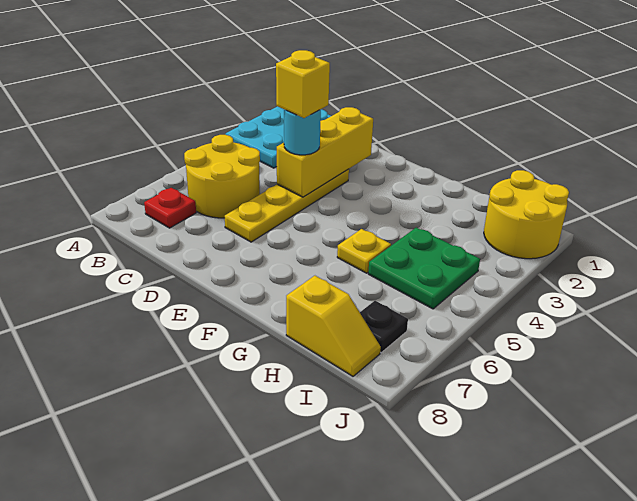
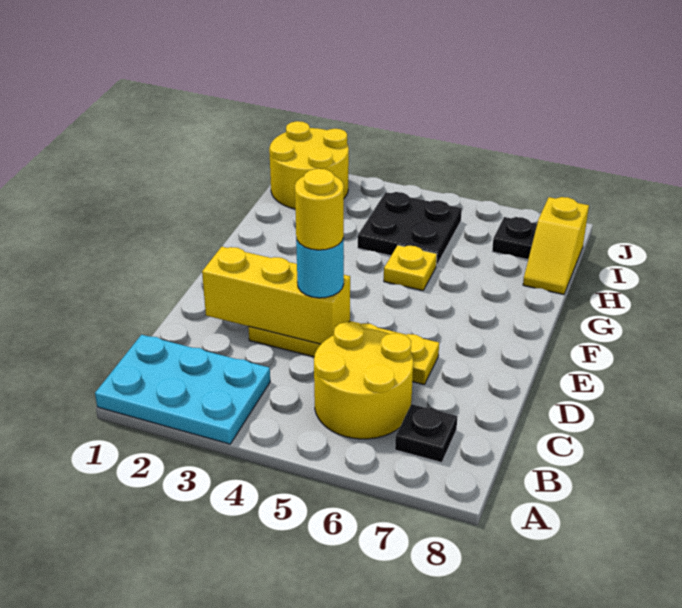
red plate B7 level 1 -> black plate B7 level 1
yellow brick D4 level 4 -> yellow round brick D4 level 4
green plate H4:I5 level 1 -> black plate H4:I5 level 1
yellow slope H8:I8 level 1 top H -> yellow slope H8:I8 level 1 top I

